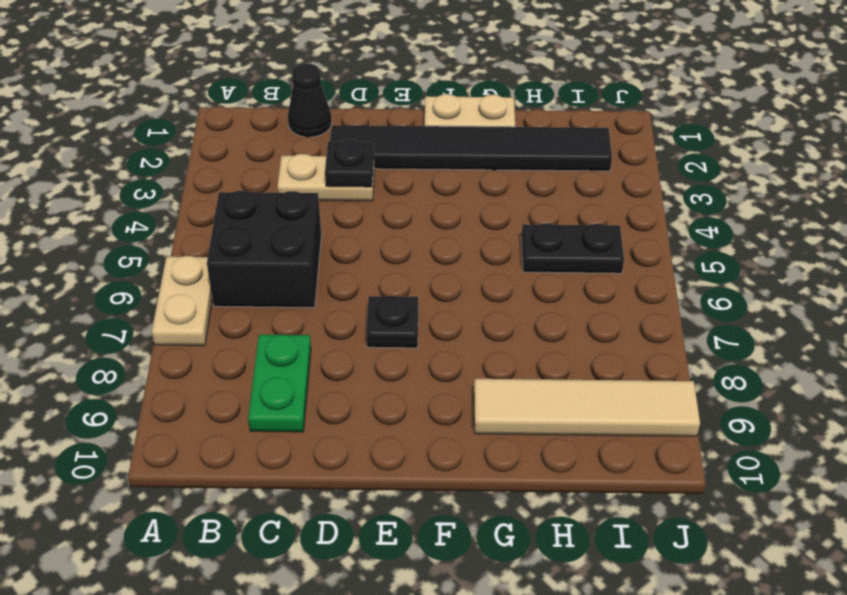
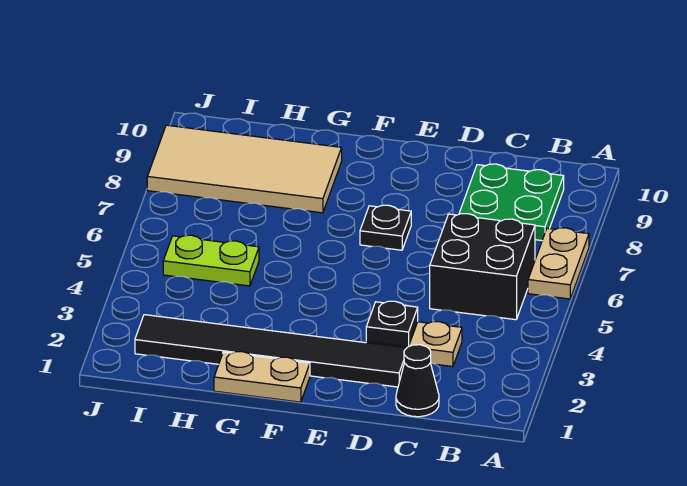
green plate C8:C9 level 1 -> green plate B8:C9 level 1
tan tile G9:J9 level 1 -> tan tile G8:J9 level 1
black plate H5:I5 level 1 -> lime plate H5:I5 level 1

